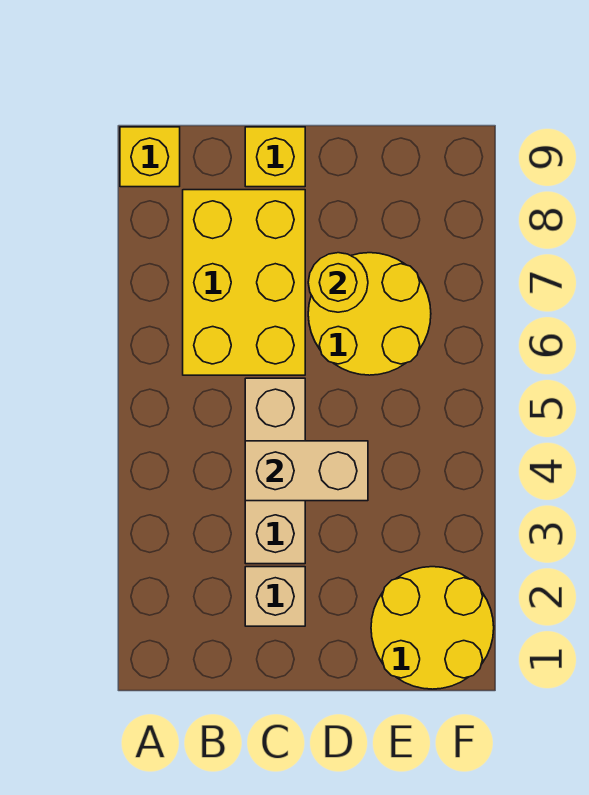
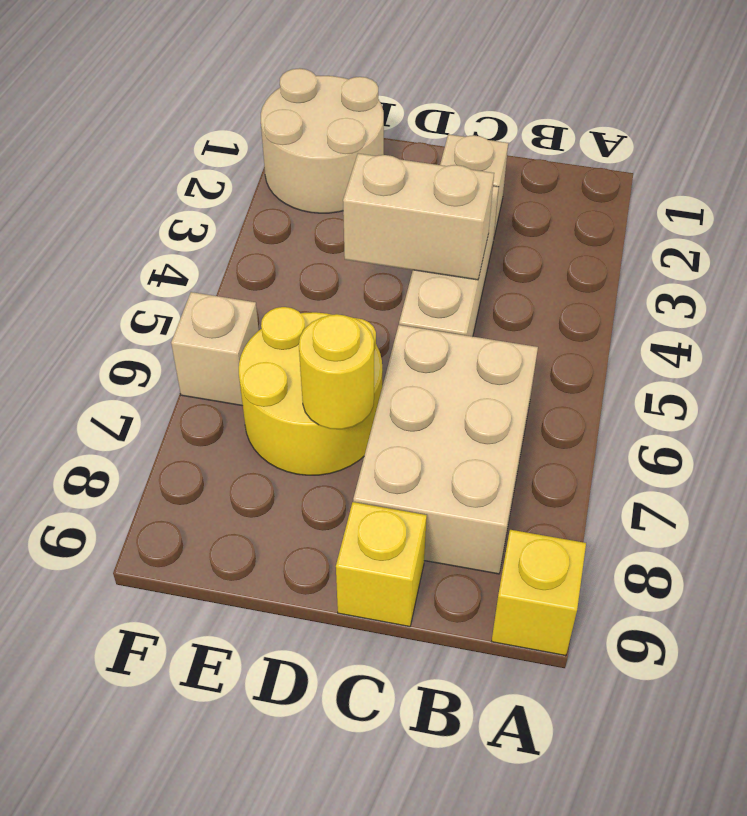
yellow brick B6:C8 level 1 -> tan brick B6:C8 level 1
yellow round brick E1:F2 level 1 -> tan round brick E1:F2 level 1
none -> tan brick F6 level 1

